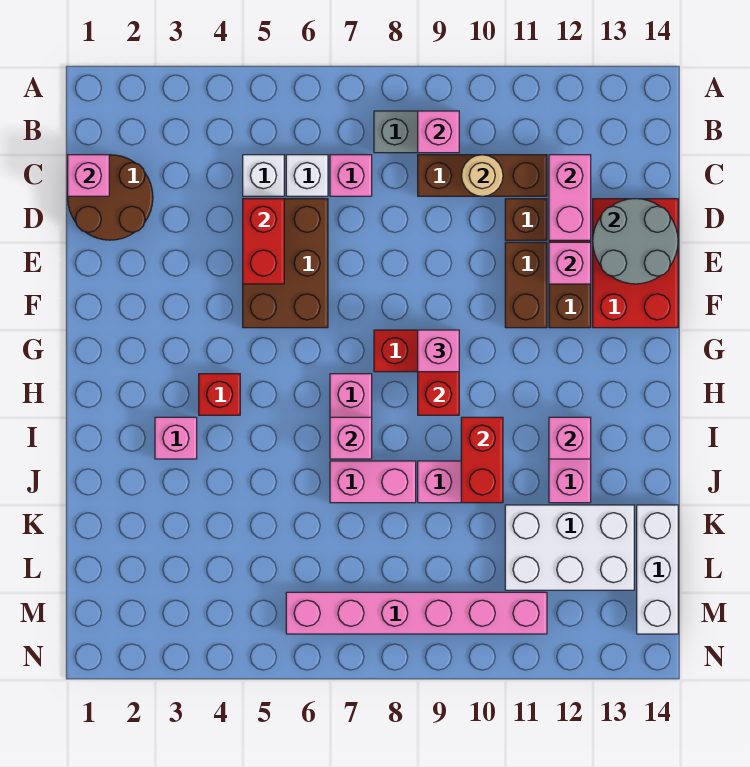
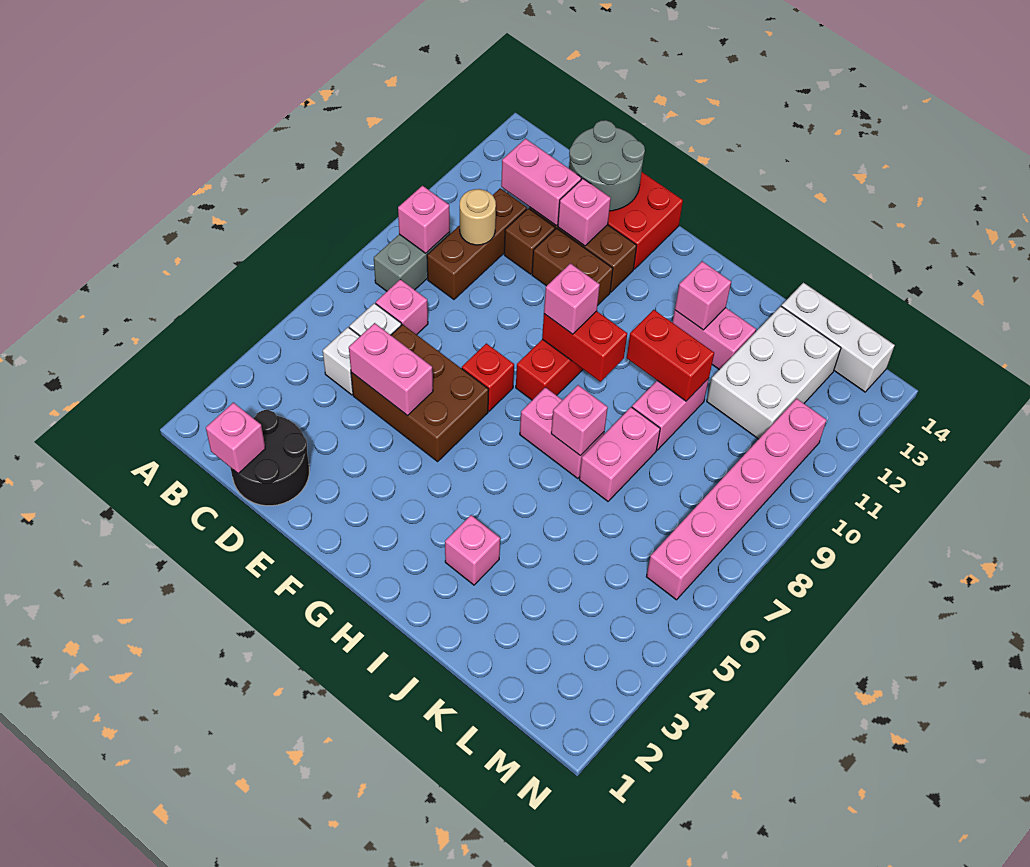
brown round brick C1:D2 level 1 -> black round brick C1:D2 level 1
red brick D5:E5 level 2 -> pink brick D5:E5 level 2
red brick H4 level 1 -> red brick F7 level 1

